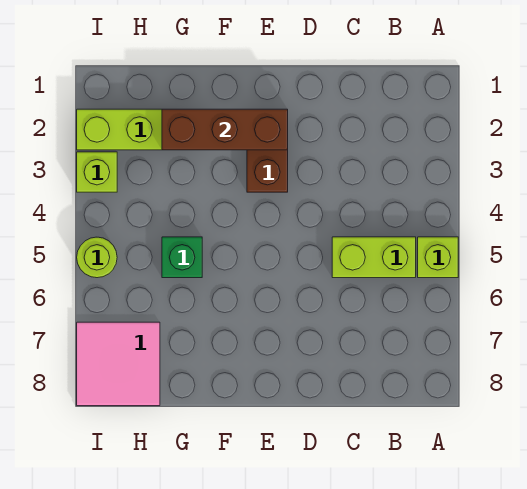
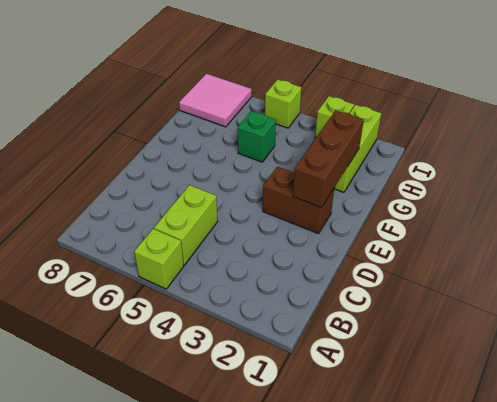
lime round brick I5 level 1 -> lime brick I5 level 1

